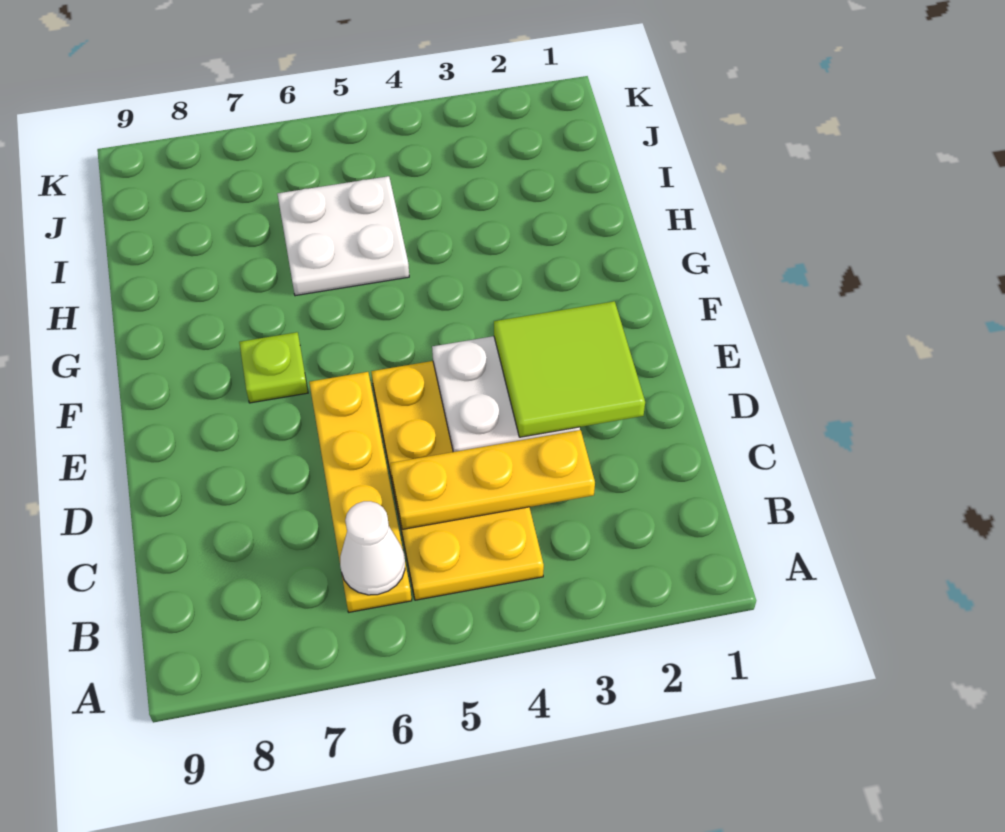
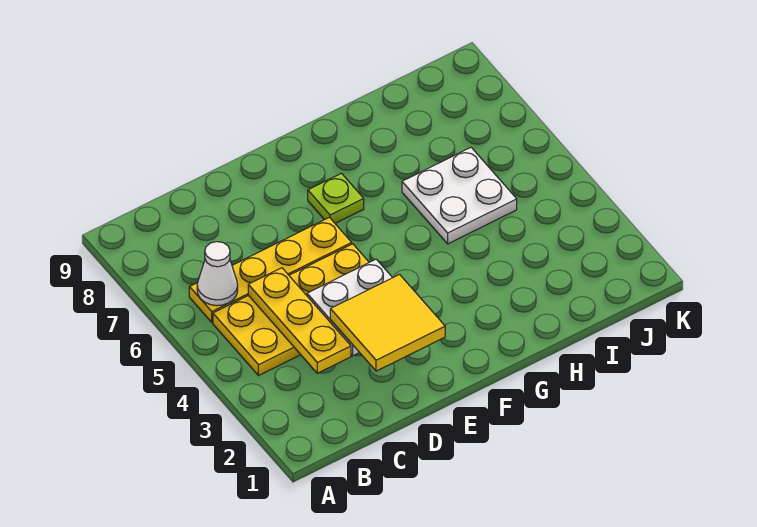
lime tile D2:E3 level 3 -> yellow tile D2:E3 level 3

